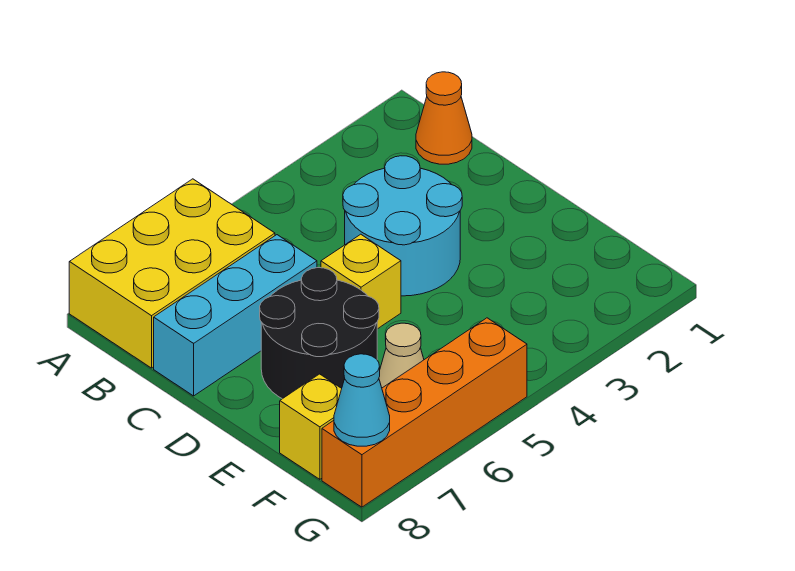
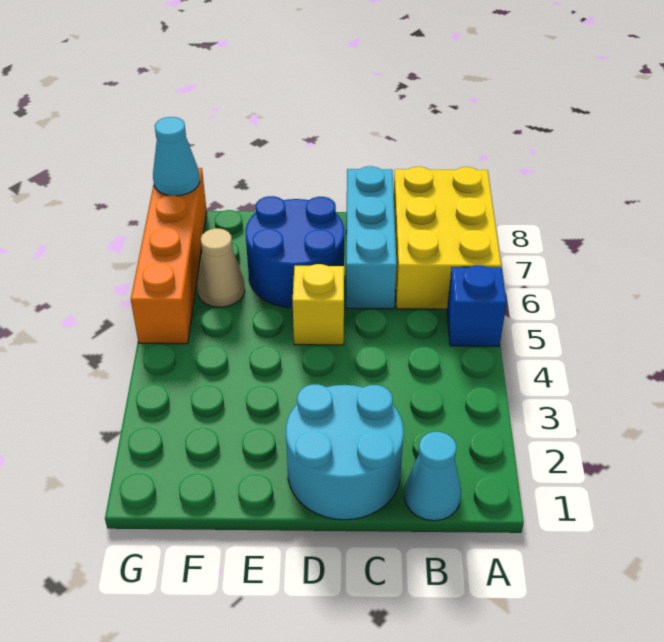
none -> blue brick A5 level 1
orange cone B1 level 1 -> cyan cone B1 level 1
cyan round brick C3:D4 level 1 -> cyan round brick C1:D2 level 1
black round brick D6:E7 level 1 -> blue round brick D6:E7 level 1
yellow brick F8 level 1 -> none

